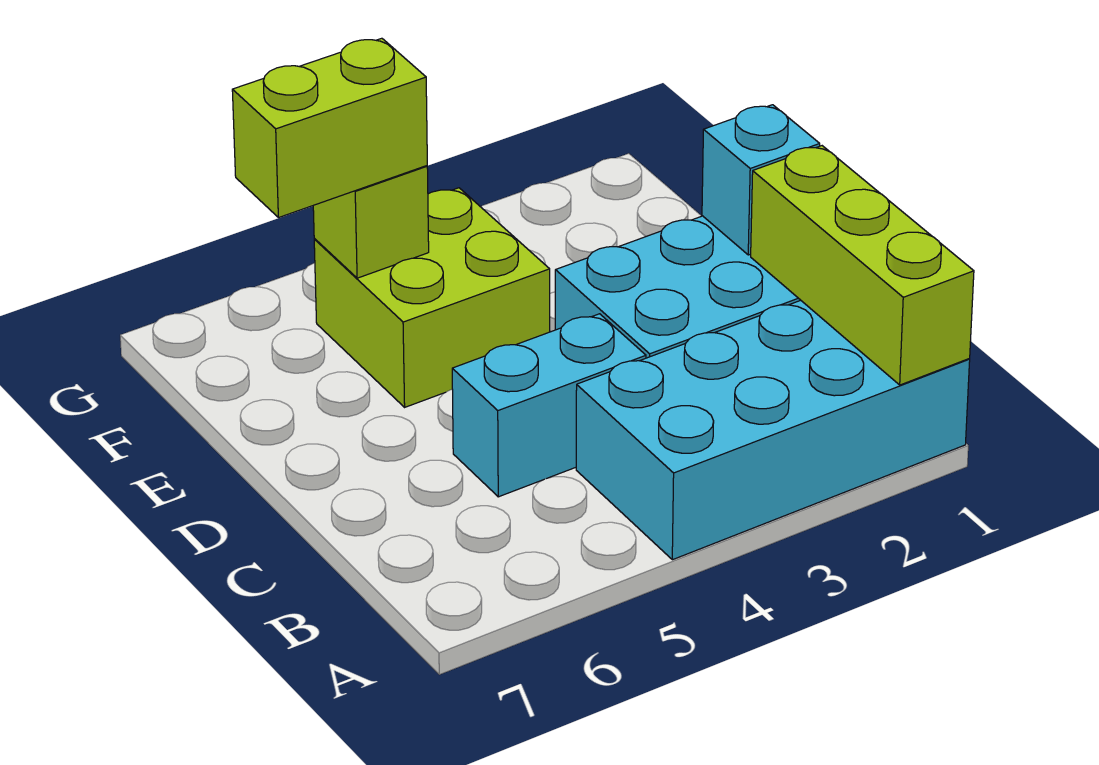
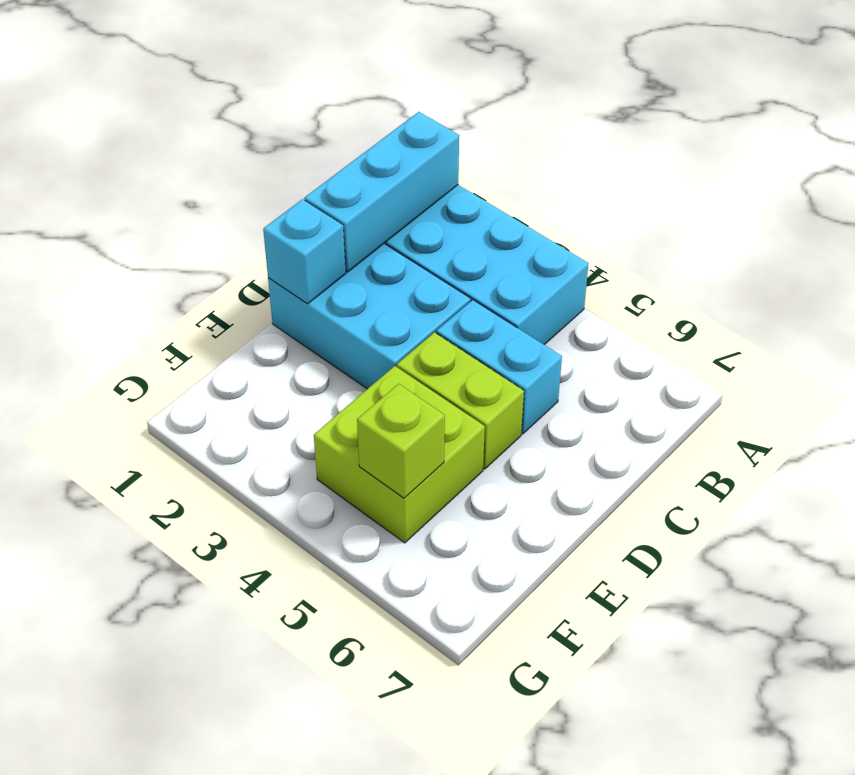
lime brick A1:C1 level 2 -> cyan brick A1:C1 level 2
lime brick F5:F6 level 3 -> lime brick D4:D5 level 1

